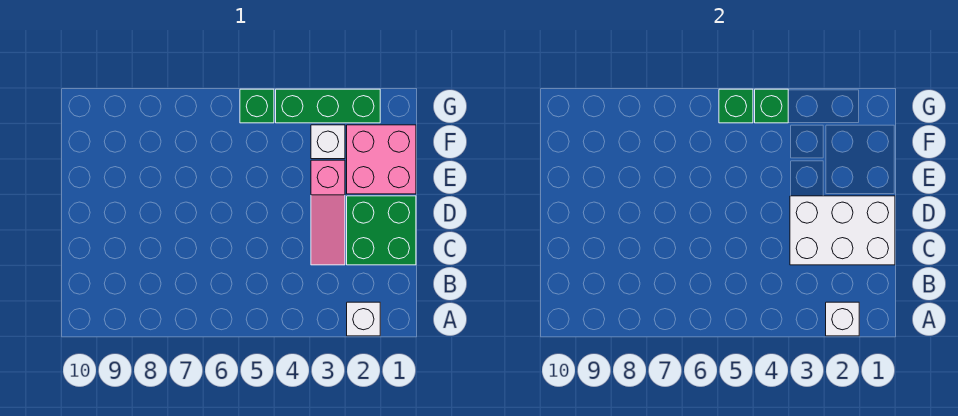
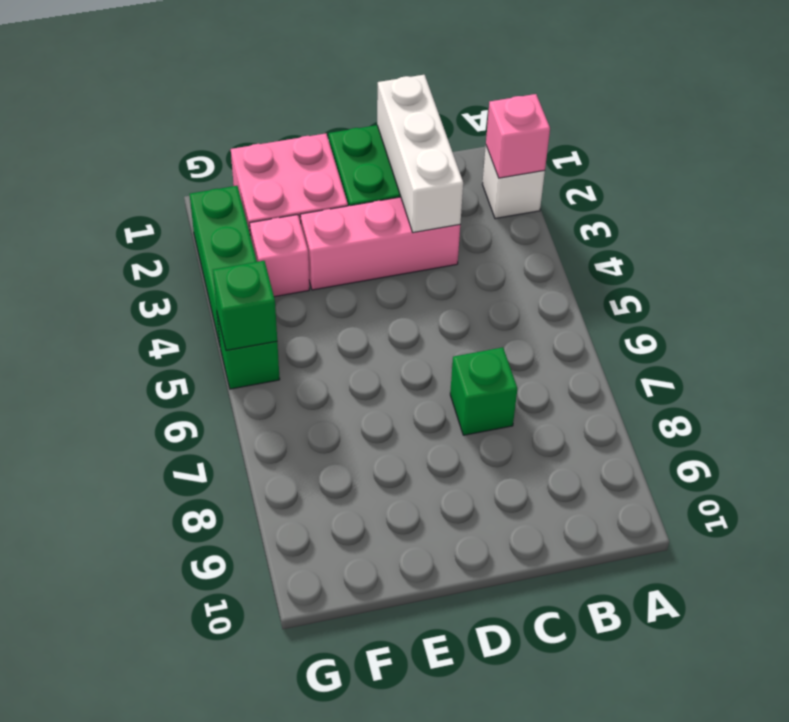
white brick A2 level 2 -> pink brick A2 level 2
white brick C1:D3 level 2 -> white brick C1:C3 level 2
pink slope C3:E3 level 1 top E -> pink brick C3:E3 level 1
white brick F3 level 1 -> pink brick F3 level 1
green brick G4 level 2 -> green brick C7 level 1

